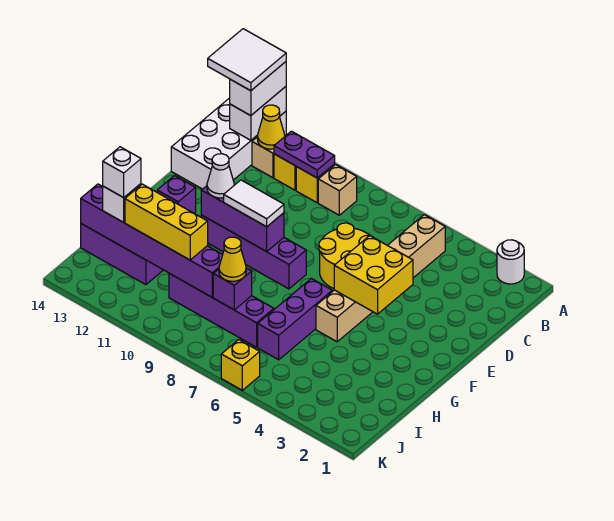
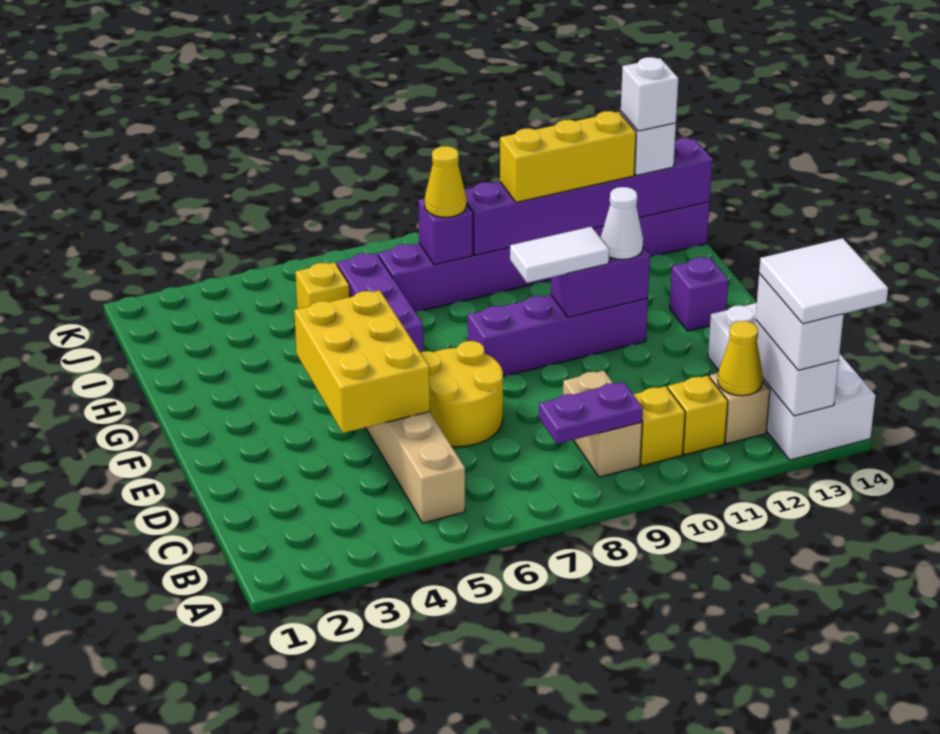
white round brick A2 level 1 -> none
tan brick B9 level 1 -> tan brick B9:C9 level 1
purple plate B10:B11 level 2 -> purple plate B8:B9 level 2
yellow brick E4:F5 level 2 -> yellow brick D4:F5 level 2
purple brick F9:F11 level 2 -> purple brick F10:F11 level 2
yellow brick K6 level 1 -> yellow brick I5 level 1

